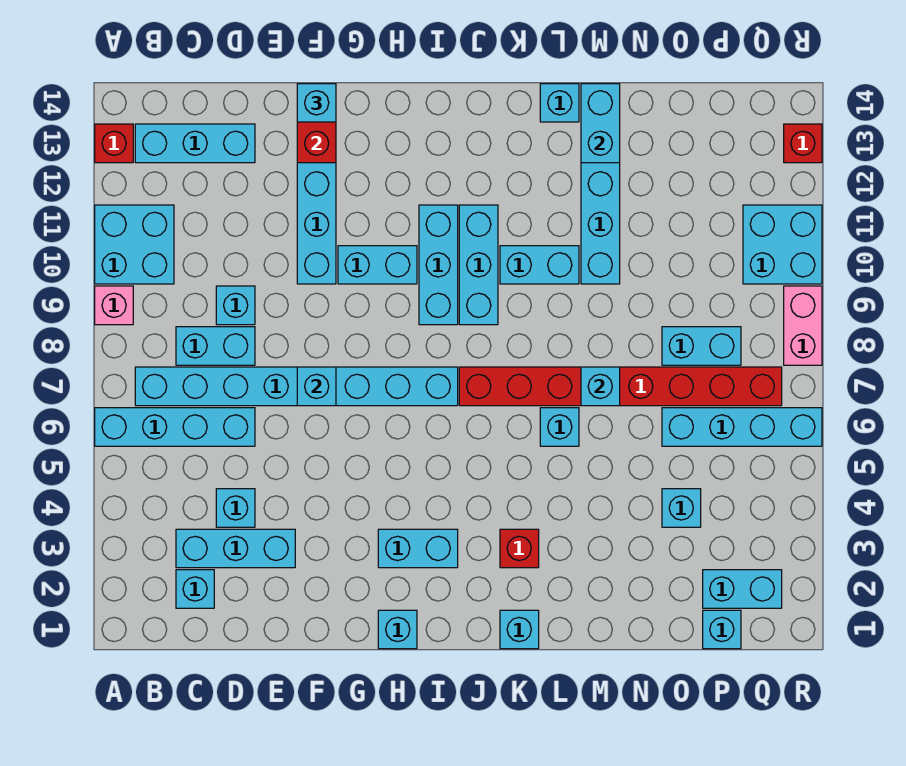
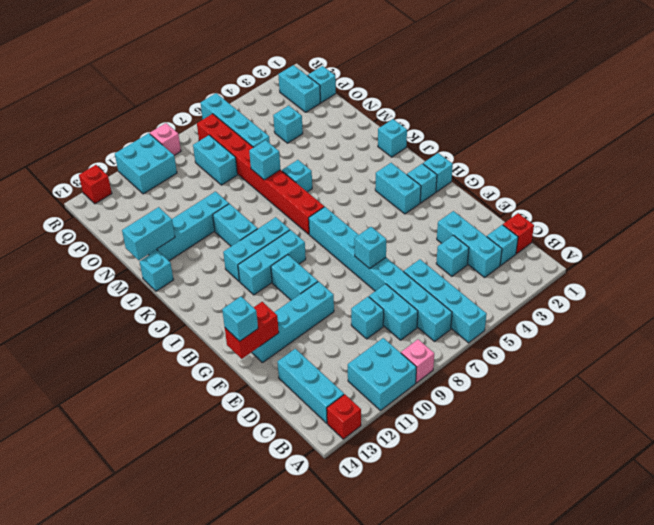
none -> cyan brick H2 level 1
red brick K3 level 1 -> red brick C1 level 1
pink brick R8:R9 level 1 -> pink brick R9 level 1

